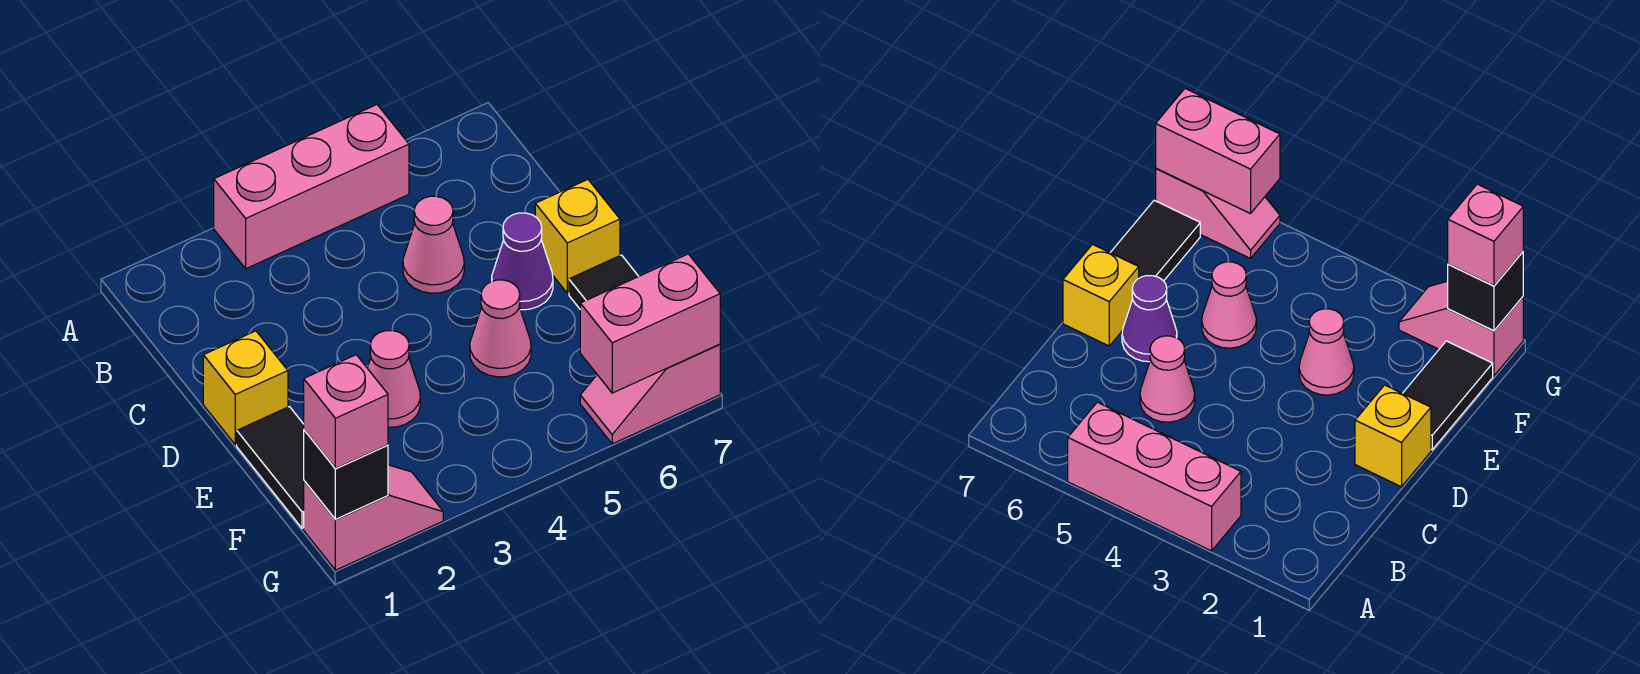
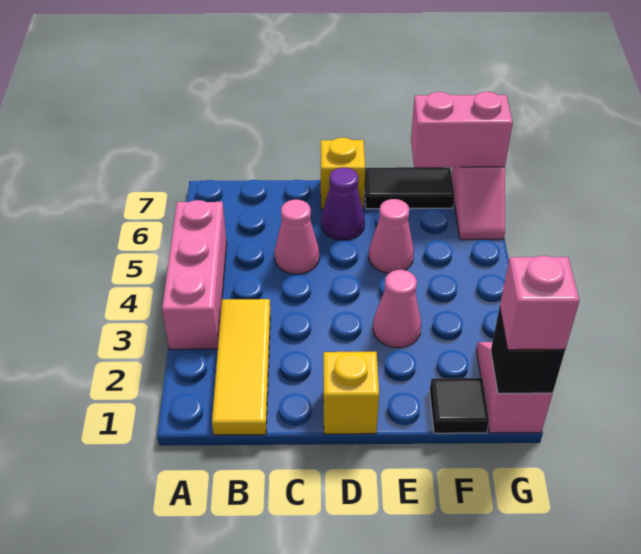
none -> yellow tile B1:B3 level 1
black tile E1:F1 level 1 -> black tile F1 level 1
pink brick G6:G7 level 2 -> pink brick F7:G7 level 2

